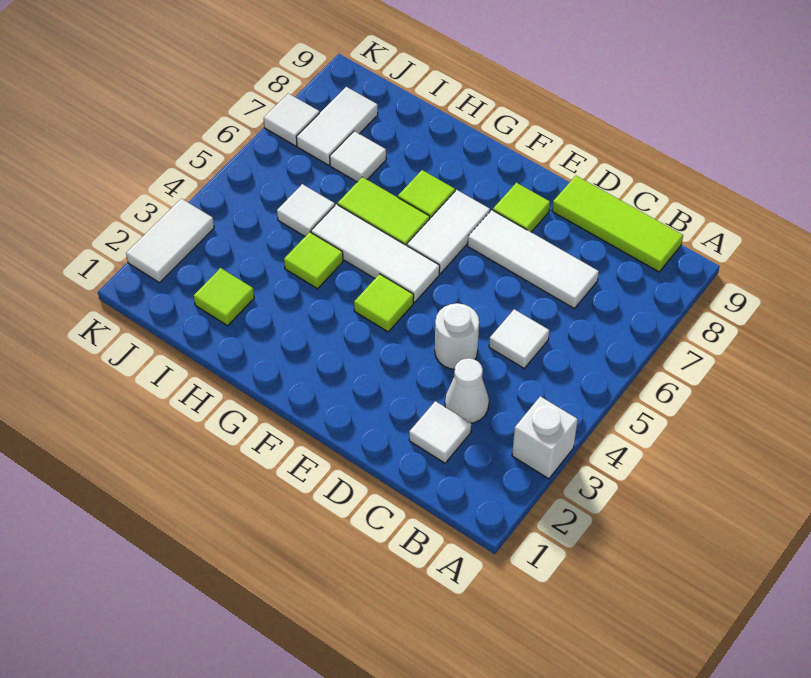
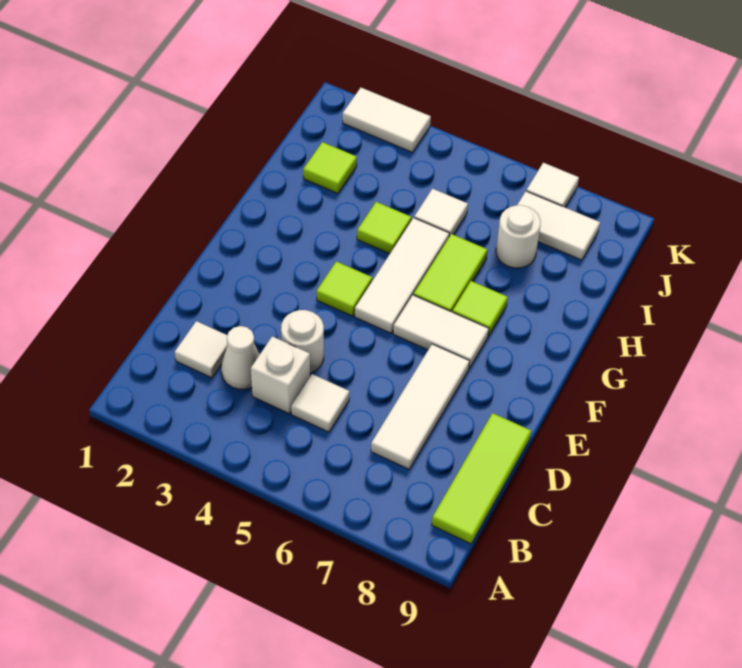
white brick A3 level 1 -> white brick C4 level 1
lime tile E8 level 1 -> none
white tile I7 level 1 -> white round brick I7 level 1

